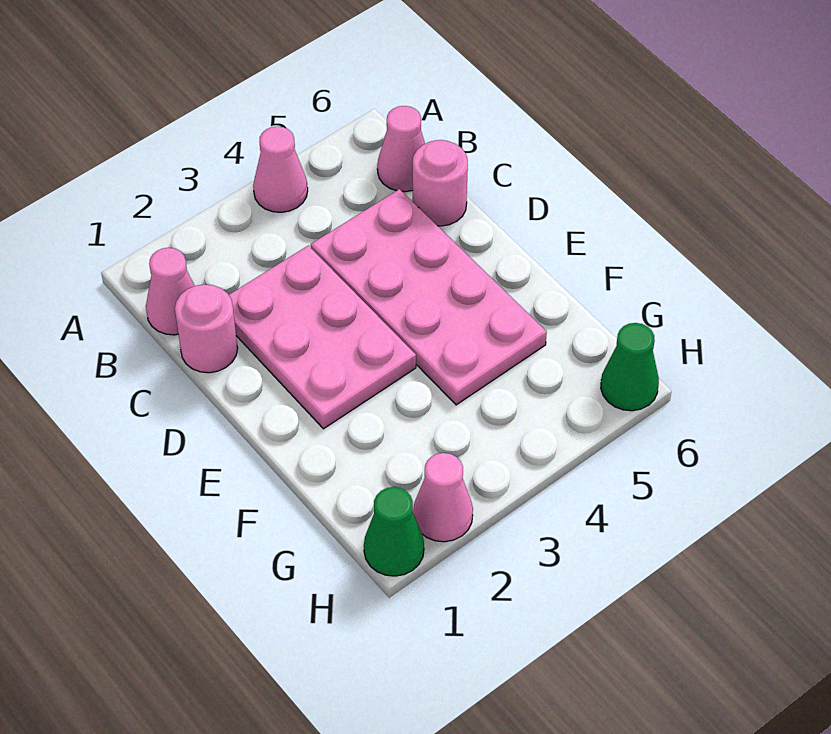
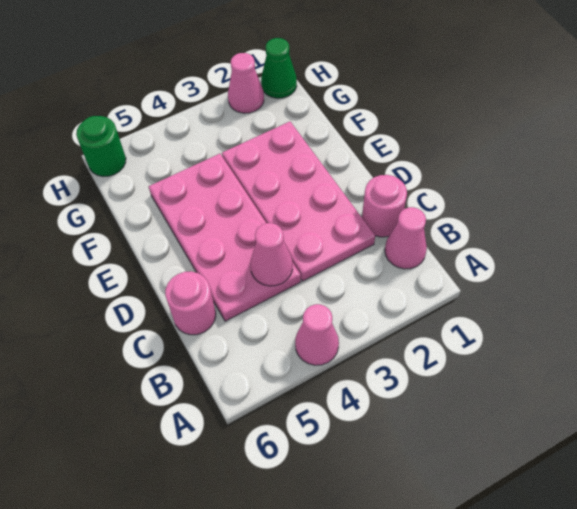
pink cone B6 level 1 -> pink cone C4 level 2
pink plate C2:E3 level 1 -> pink plate C2:F3 level 1
green cone H6 level 1 -> green round brick H6 level 1

